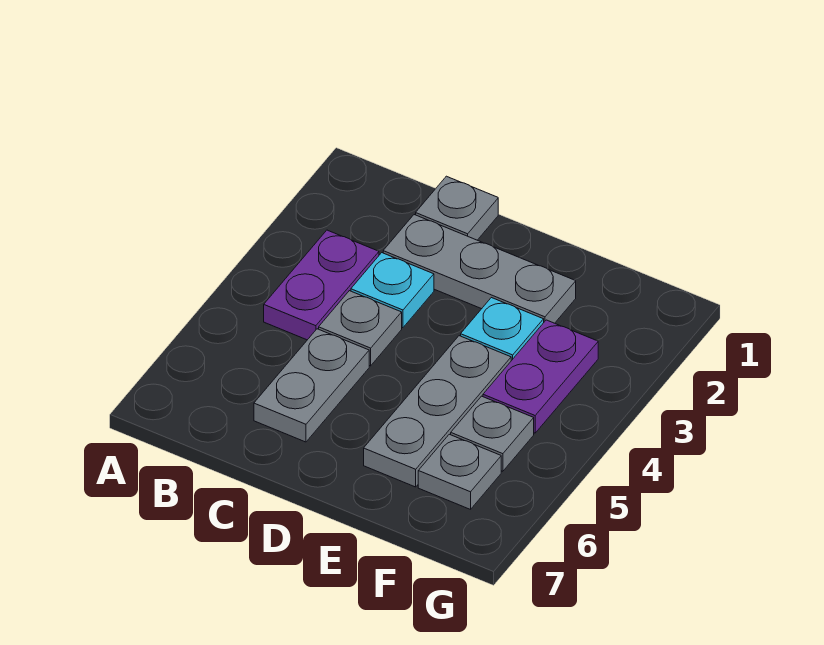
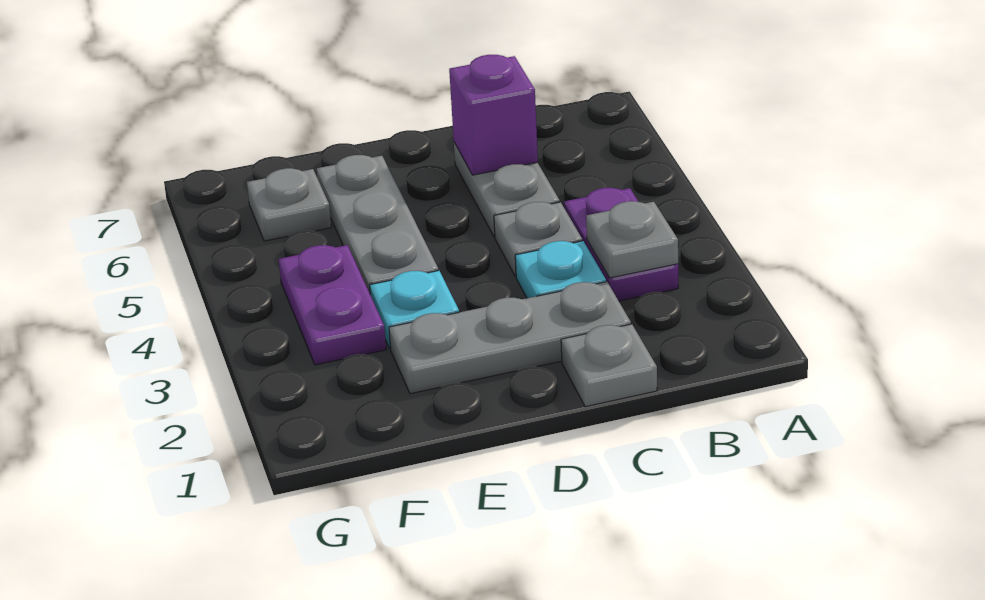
none -> purple brick C6 level 2
grey plate F5 level 1 -> grey plate B3 level 2

